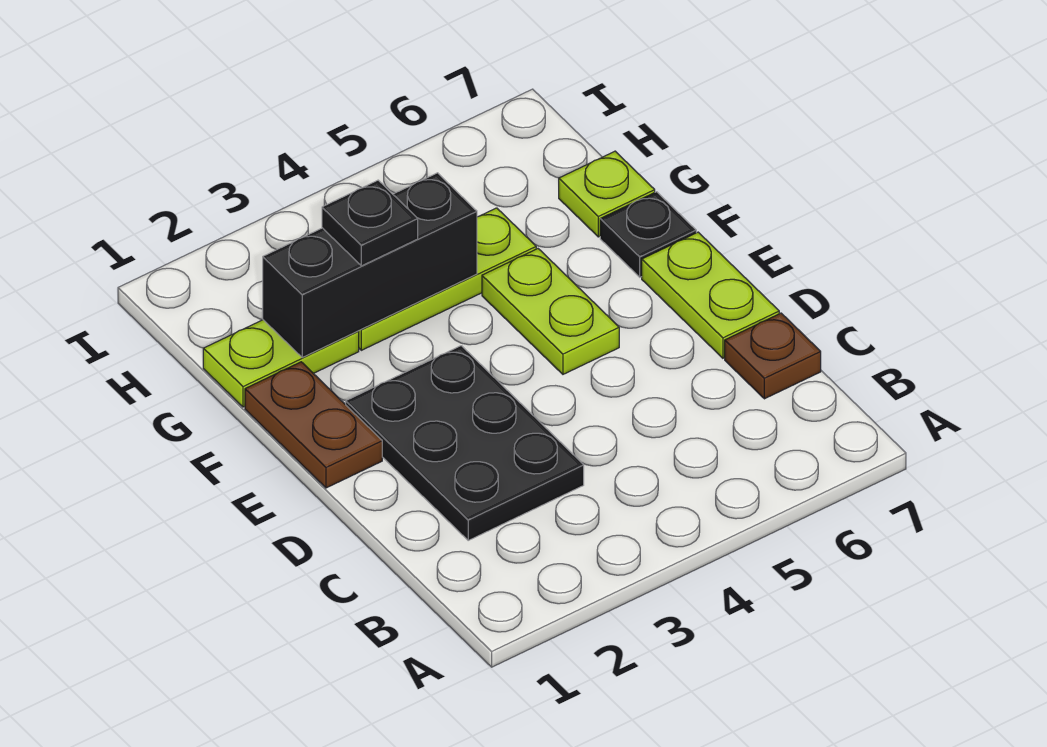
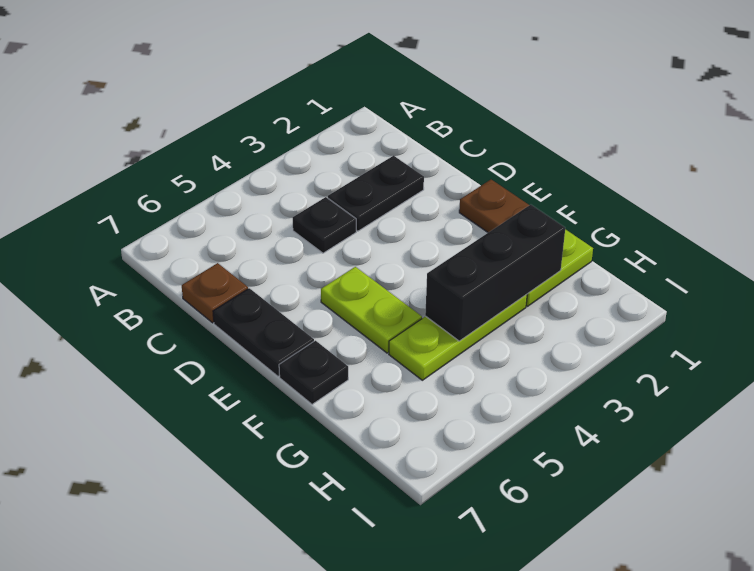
black plate C2:E3 level 1 -> black plate C2:C3 level 1
lime plate D7:E7 level 1 -> black plate D7:E7 level 1
black plate G3 level 3 -> black plate C4 level 1
lime plate G7 level 1 -> none

